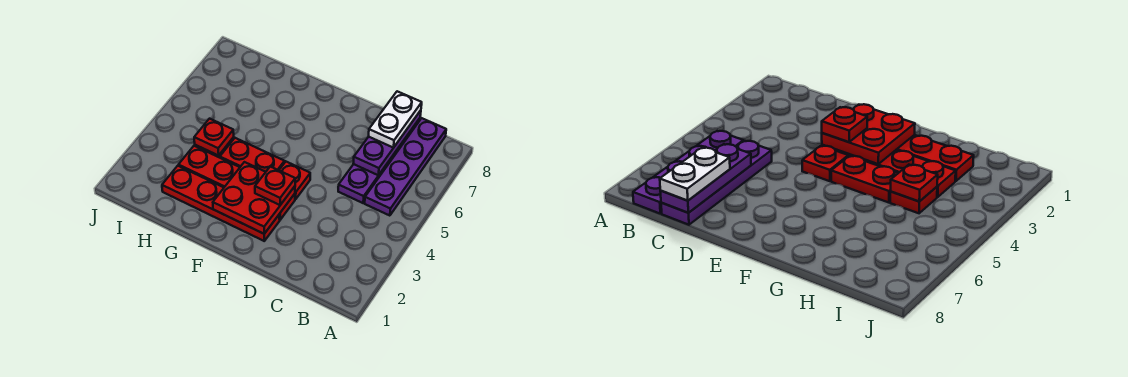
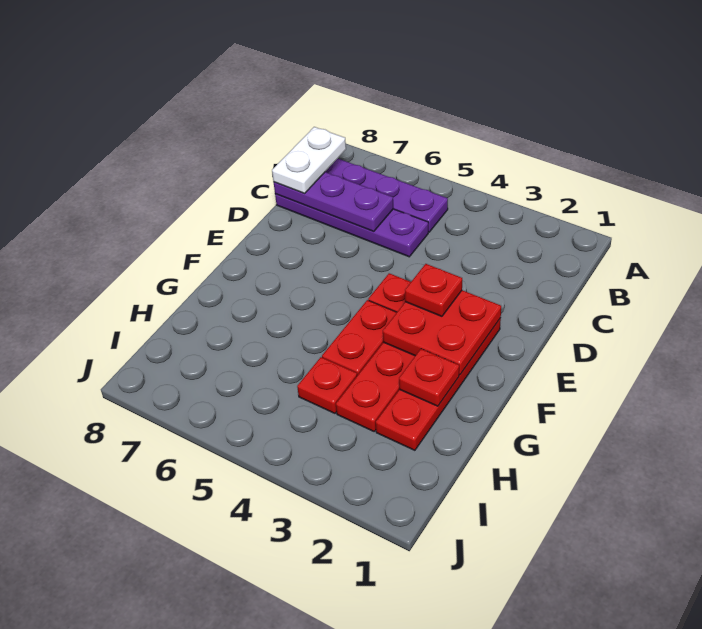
white plate C7:C8 level 3 -> white plate B8:C8 level 3
red plate H4 level 2 -> red plate G2 level 2

